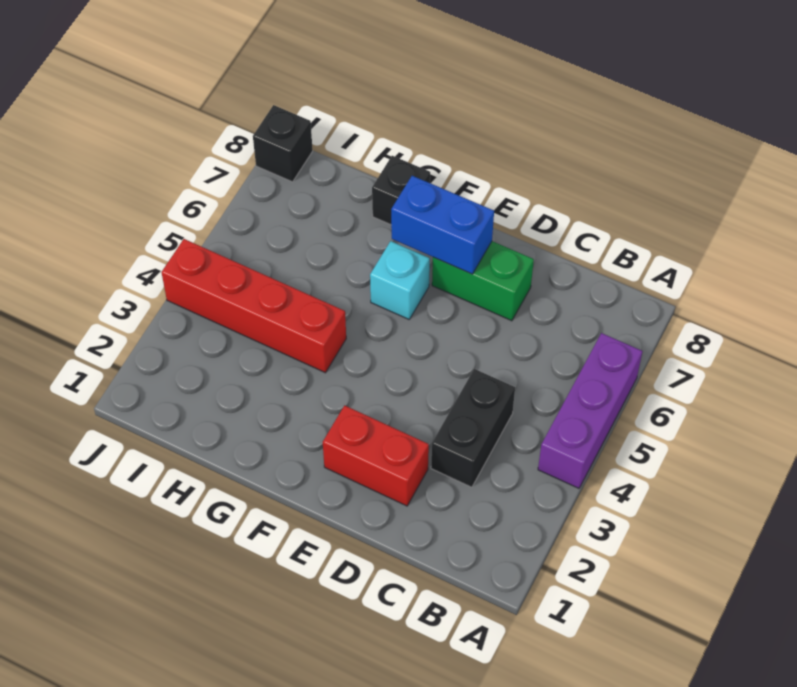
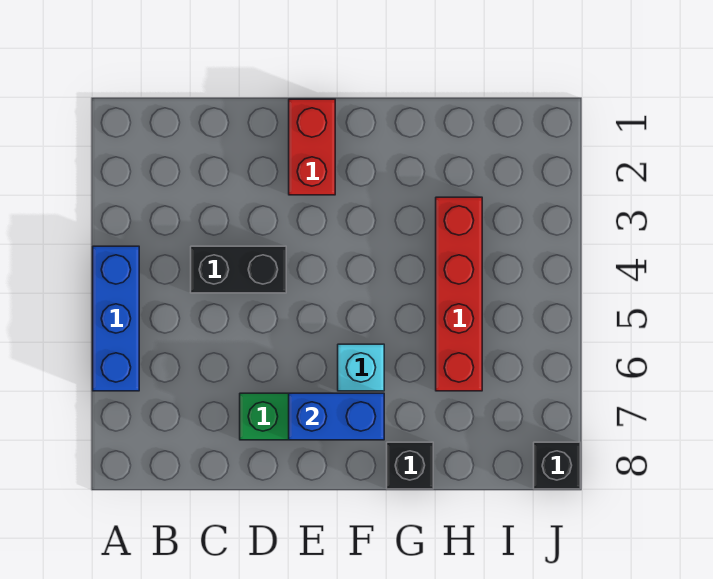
purple brick A4:A6 level 1 -> blue brick A4:A6 level 1
black brick C3:C4 level 1 -> black brick C4:D4 level 1
red brick D2:E2 level 1 -> red brick E1:E2 level 1
red brick G4:J4 level 1 -> red brick H3:H6 level 1

